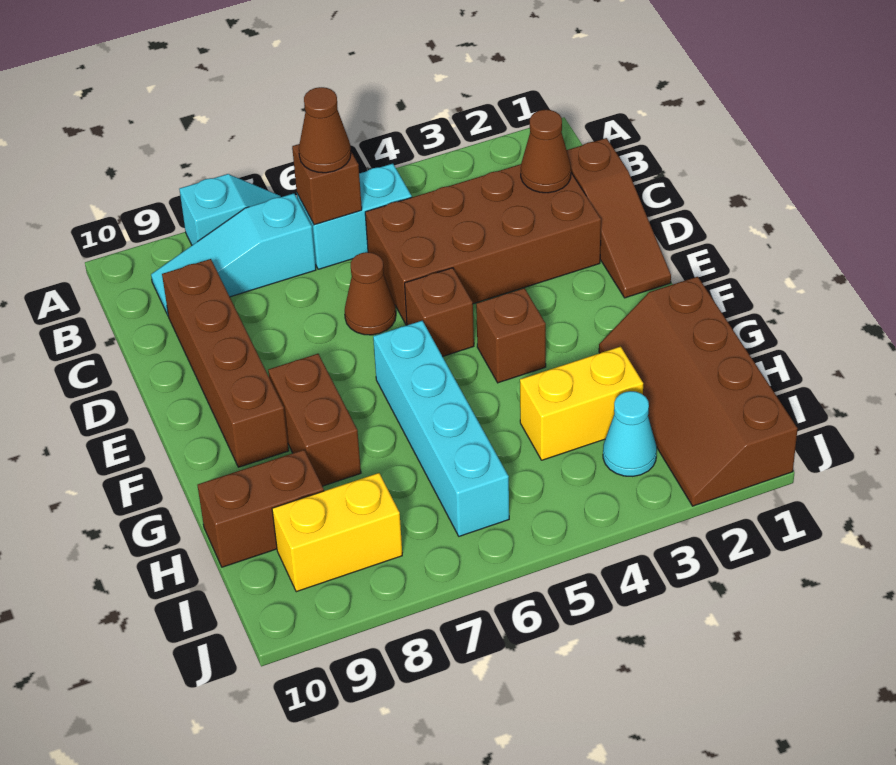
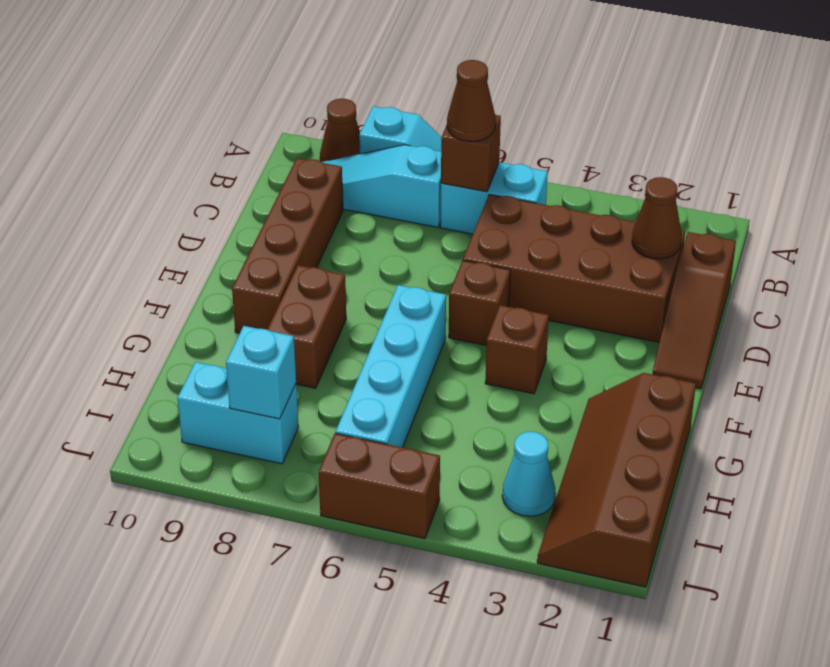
brown cone D6 level 1 -> brown cone A9 level 1
yellow brick H3:H4 level 1 -> none
brown brick H9:H10 level 1 -> brown brick J5:J6 level 1
yellow brick I8:I9 level 1 -> cyan brick I8:I9 level 1
none -> cyan brick I8 level 2

